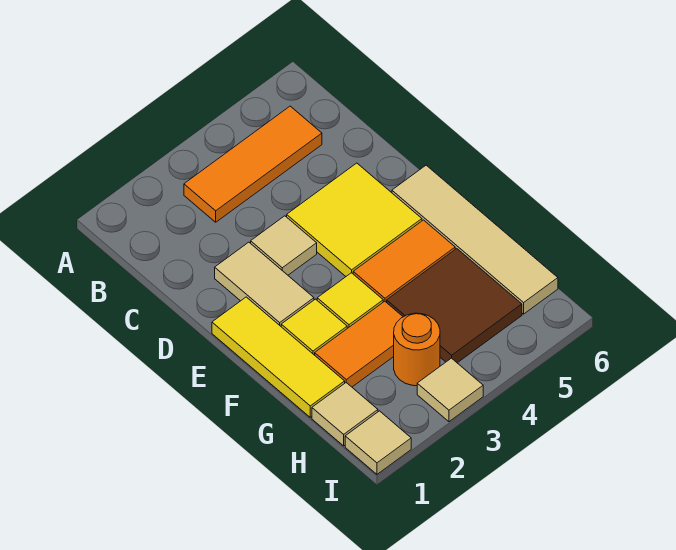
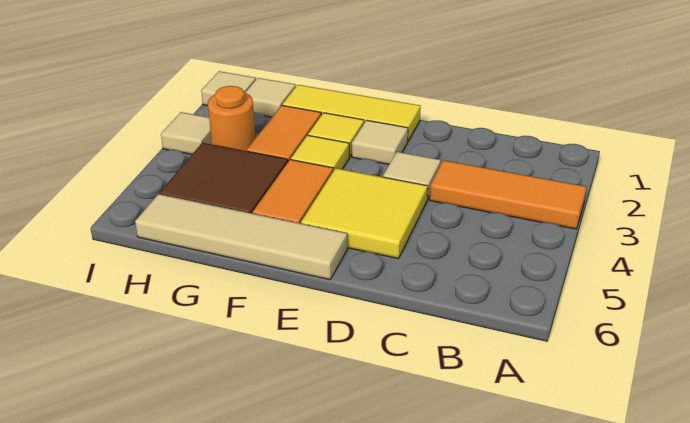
orange tile B3:B5 level 1 -> orange tile A3:C3 level 1
tan tile D2:E2 level 1 -> tan tile E2 level 1

